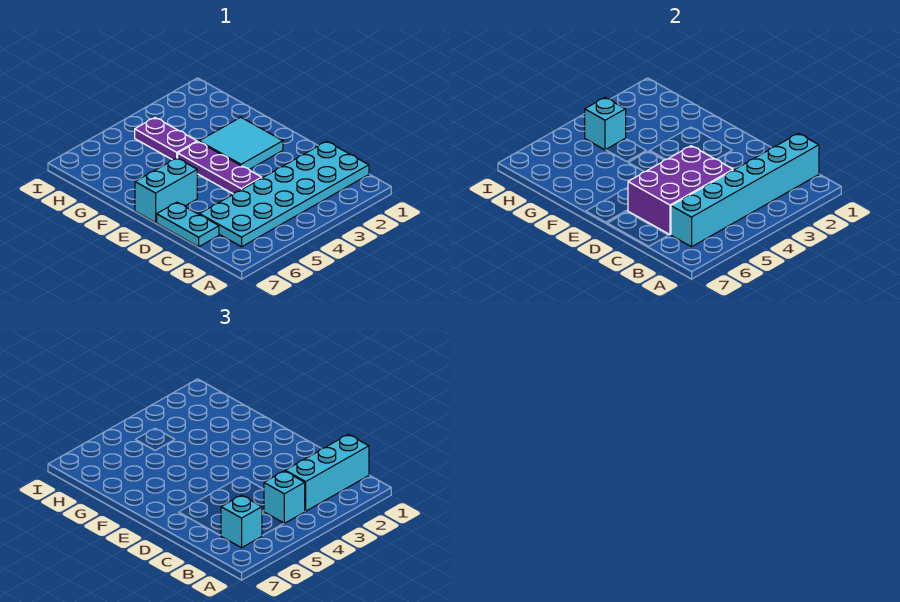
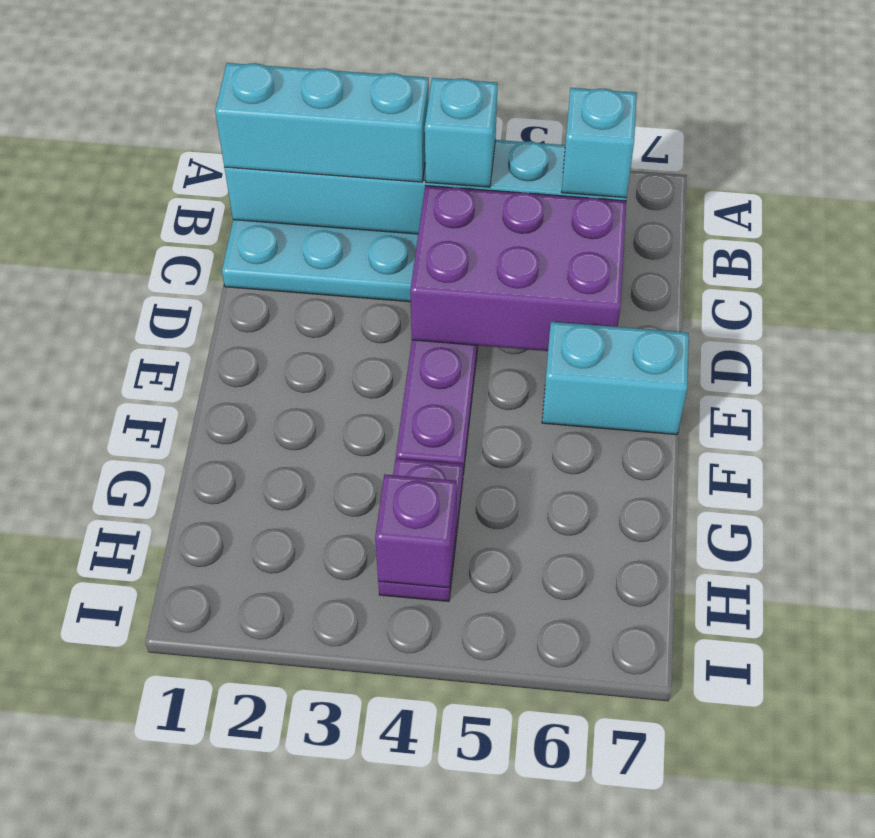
cyan plate C7:D7 level 1 -> none
cyan tile E2:F3 level 1 -> none
cyan brick H4 level 2 -> purple brick H4 level 2

